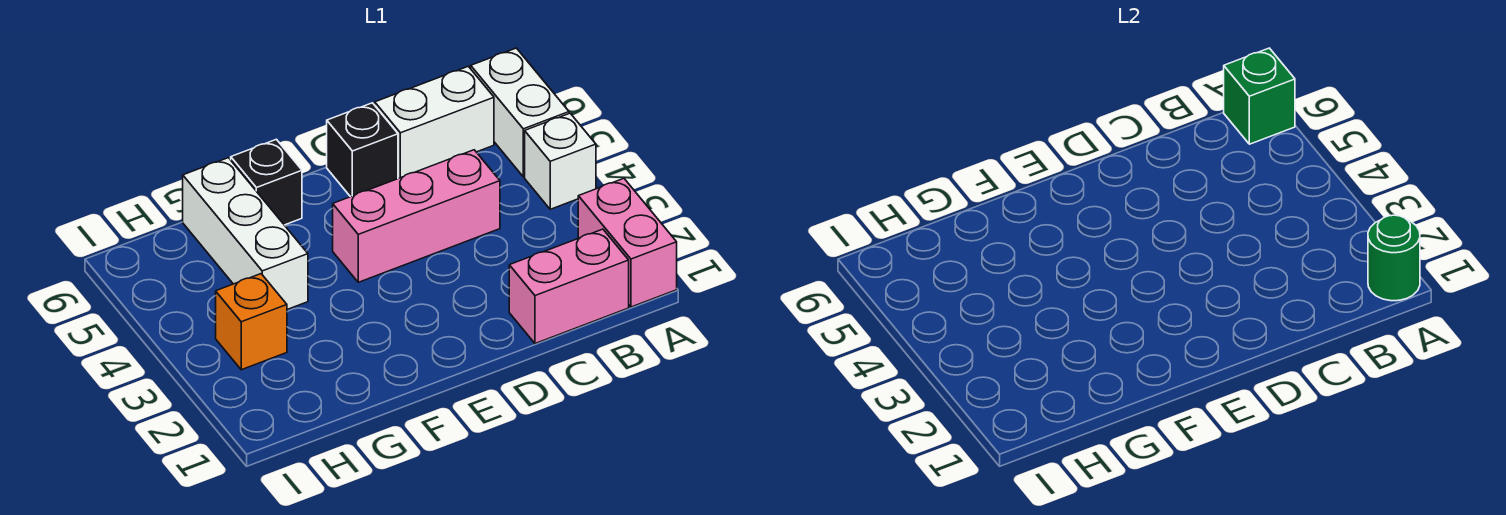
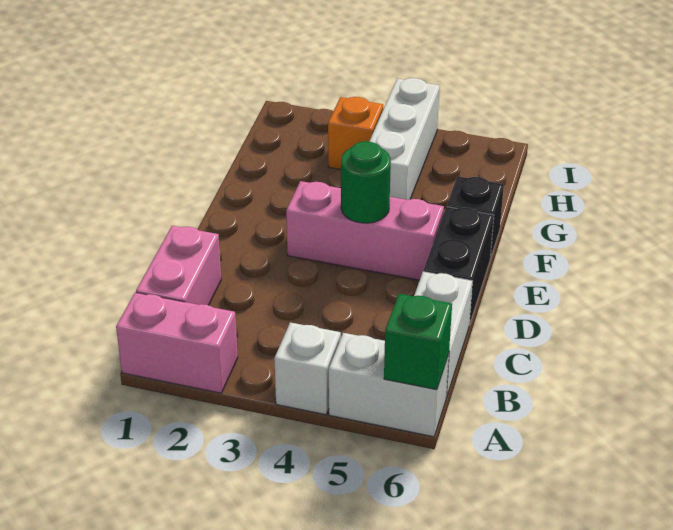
green round brick A1 level 2 -> green round brick E4 level 2
pink brick C4:E4 level 1 -> pink brick E3:E5 level 1
black brick D6 level 1 -> black brick D6:E6 level 1
white brick G4:G6 level 1 -> white brick G4:I4 level 1

